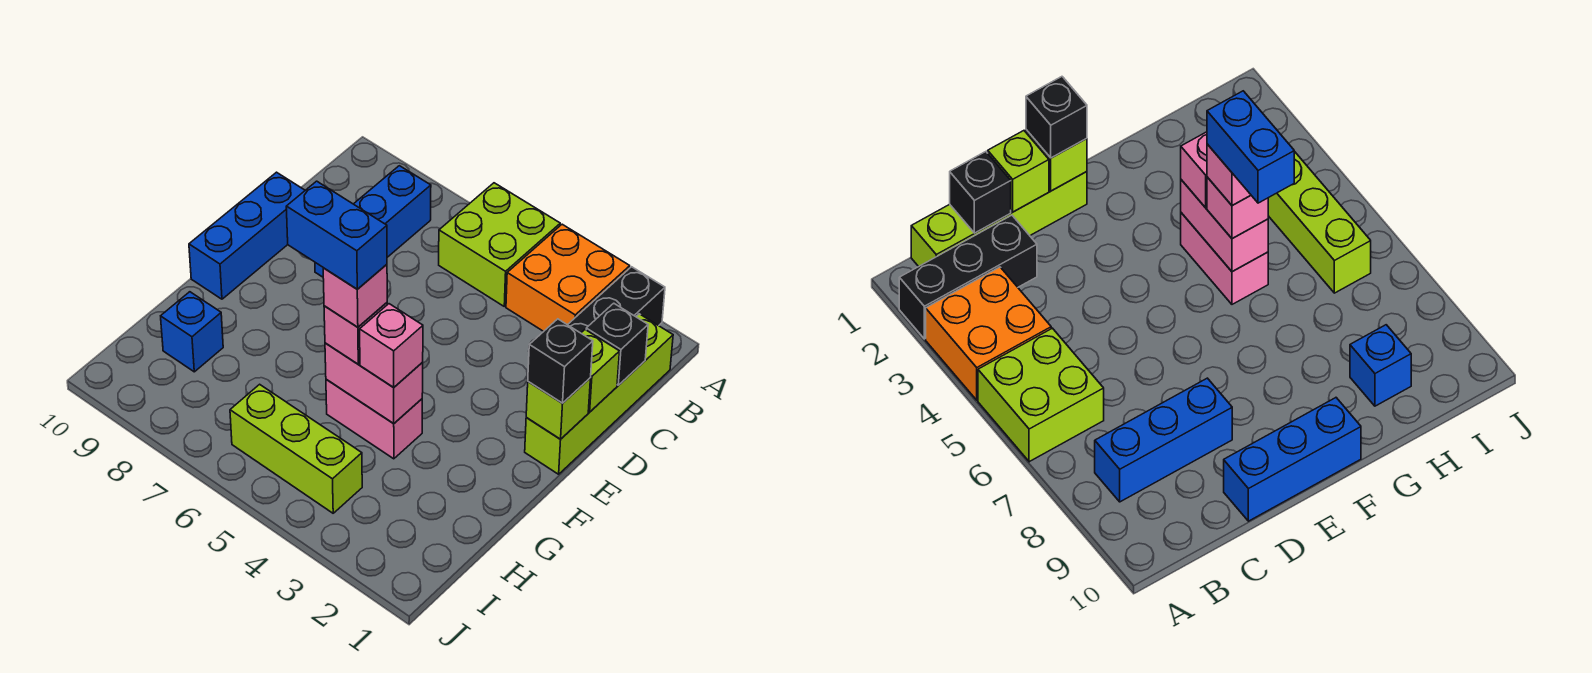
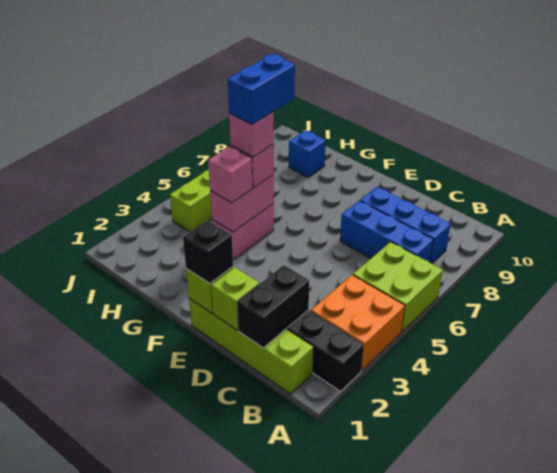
black brick C1 level 2 -> black brick C1:C2 level 2
blue brick D10:F10 level 1 -> blue brick B7:D7 level 1

